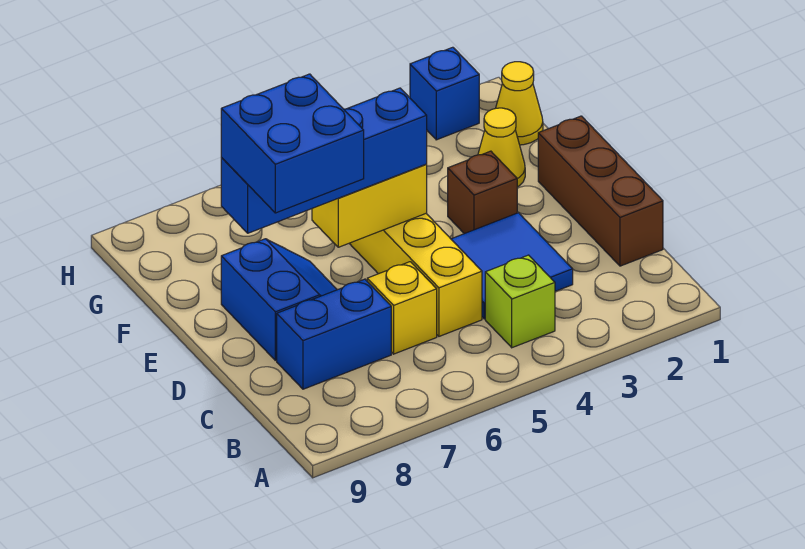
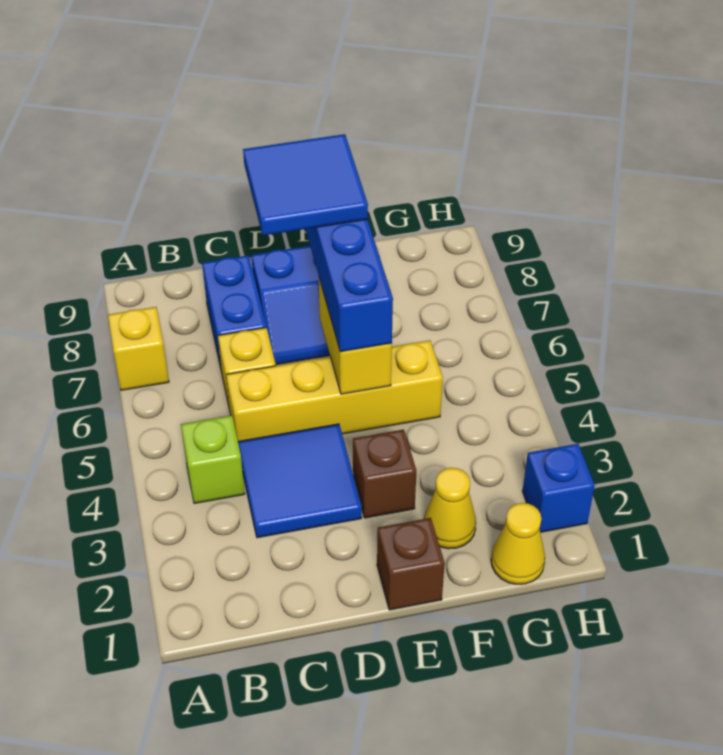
none -> yellow brick A7 level 1
brown brick C1:E1 level 1 -> brown brick E1 level 1
blue brick D7:E8 level 4 -> blue tile D7:E8 level 4

